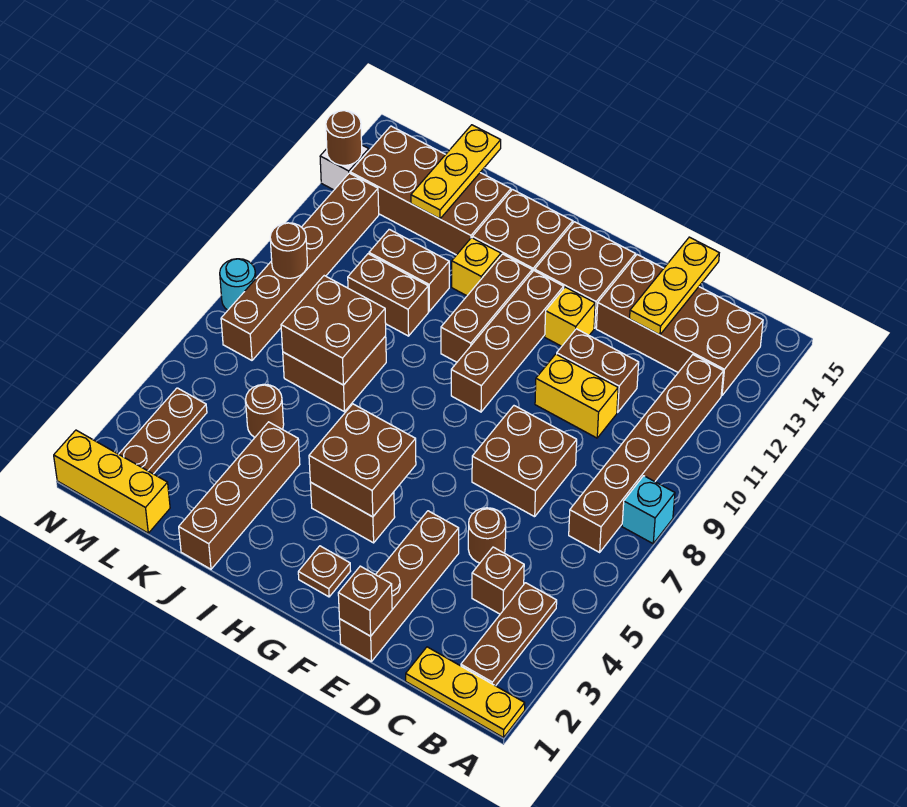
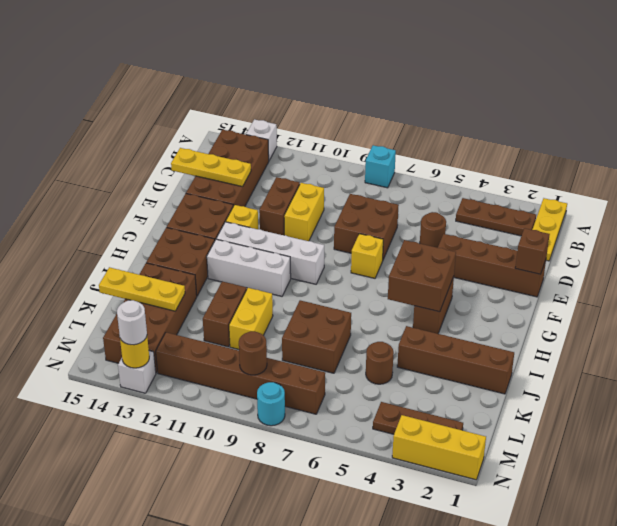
none -> white brick A13 level 1
brown brick B7:B12 level 1 -> none
brown brick C4 level 1 -> none
brown plate G2 level 1 -> none
brown brick G9:G12 level 1 -> white brick G9:G12 level 1
brown brick H10:H12 level 1 -> white brick H10:H12 level 1
yellow brick I12 level 1 -> yellow brick F7 level 1
brown brick J7:K8 level 2 -> none
brown brick J10:K10 level 1 -> yellow brick J10:K10 level 1
yellow brick L1:N1 level 1 -> yellow brick N1:N3 level 1
brown round brick N13 level 2 -> yellow round brick N13 level 2
none -> white round brick N13 level 3

